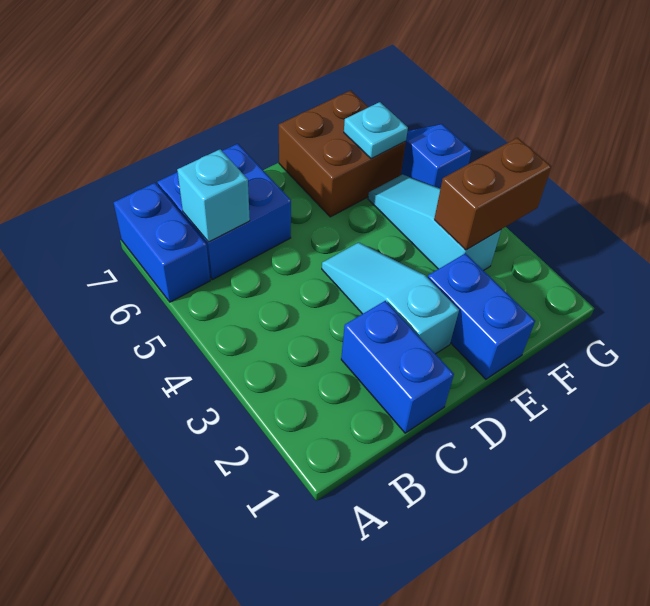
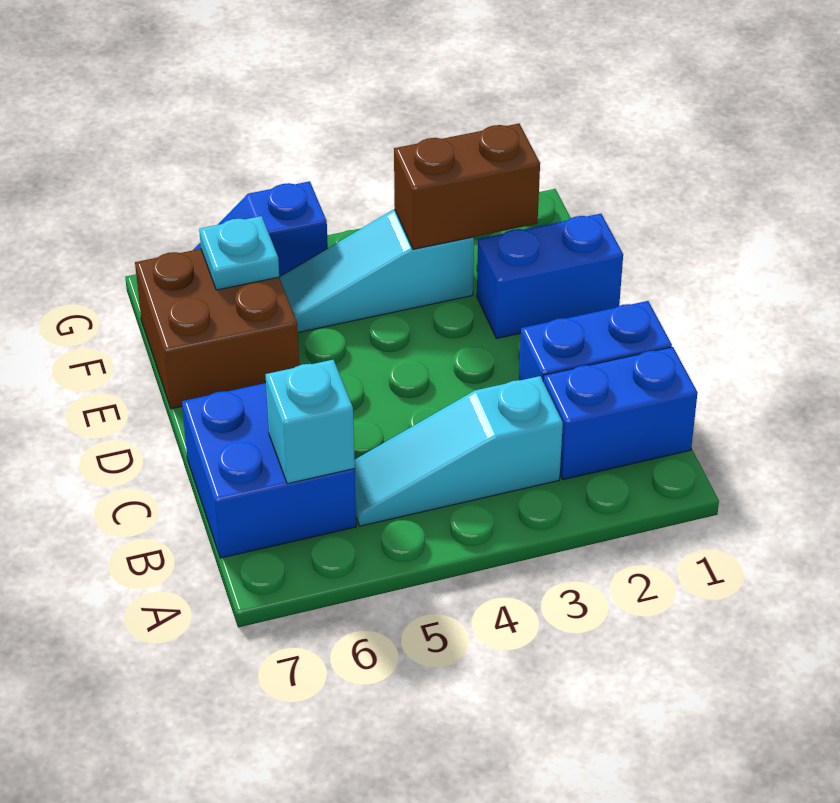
blue brick A6:A7 level 1 -> blue brick B1:B2 level 1
cyan slope D2:D4 level 1 top 2 -> cyan slope B3:B5 level 1 top 3
brown brick F3:G3 level 2 -> brown brick F2:F3 level 2

